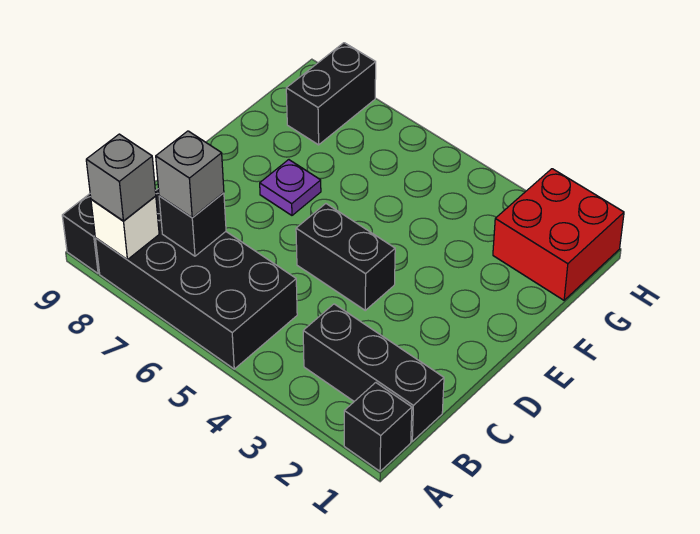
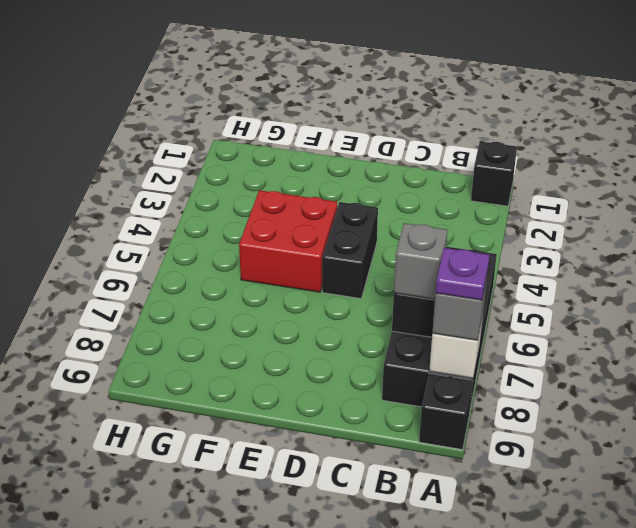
black brick B1:B3 level 1 -> none
purple plate E7 level 1 -> purple plate A8 level 4
red brick G1:H2 level 1 -> red brick E4:F5 level 1
black brick G8:H8 level 1 -> none

